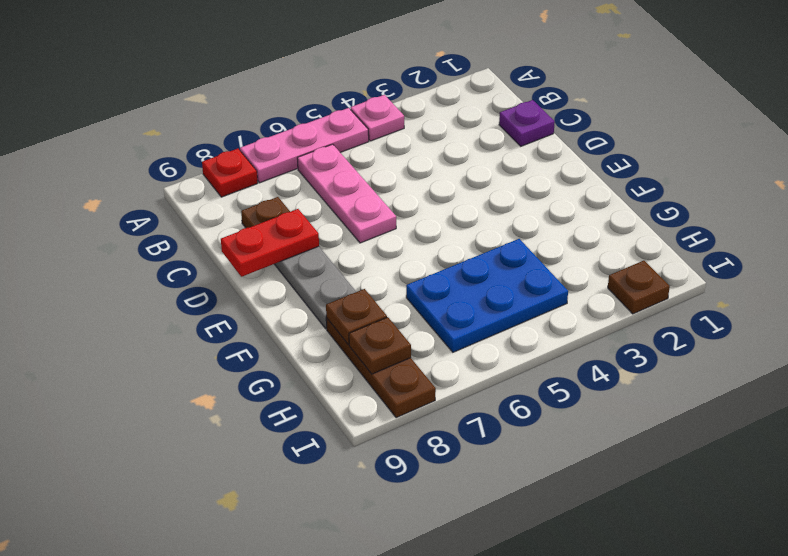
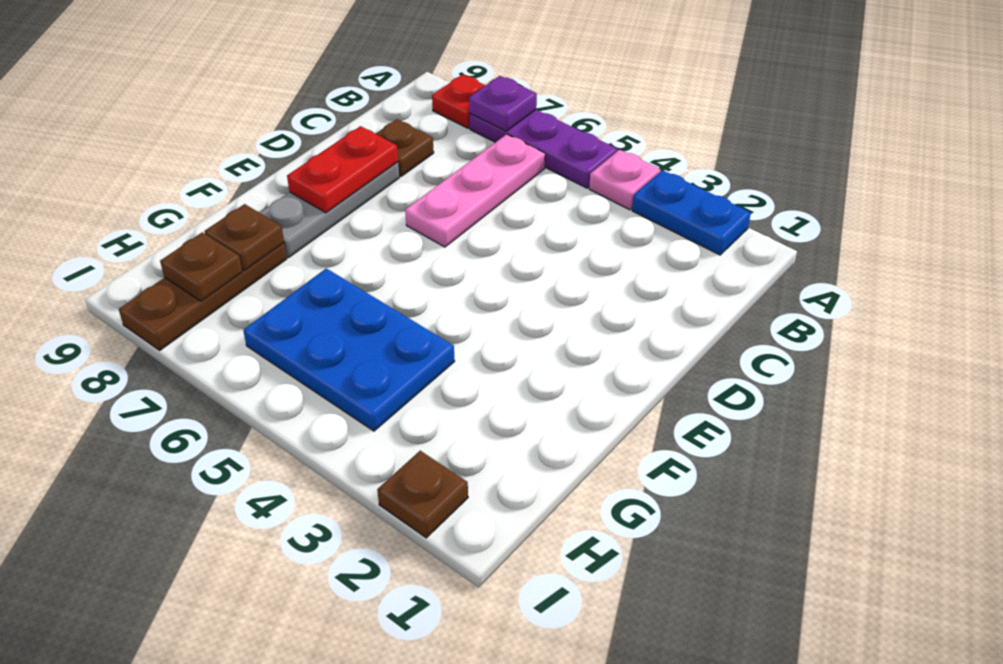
none -> blue plate A2:A3 level 1
pink plate A5:A7 level 1 -> purple plate A5:A7 level 1
purple plate C1 level 1 -> purple plate A7 level 2
red plate D8:D9 level 2 -> red plate D8:E8 level 2

